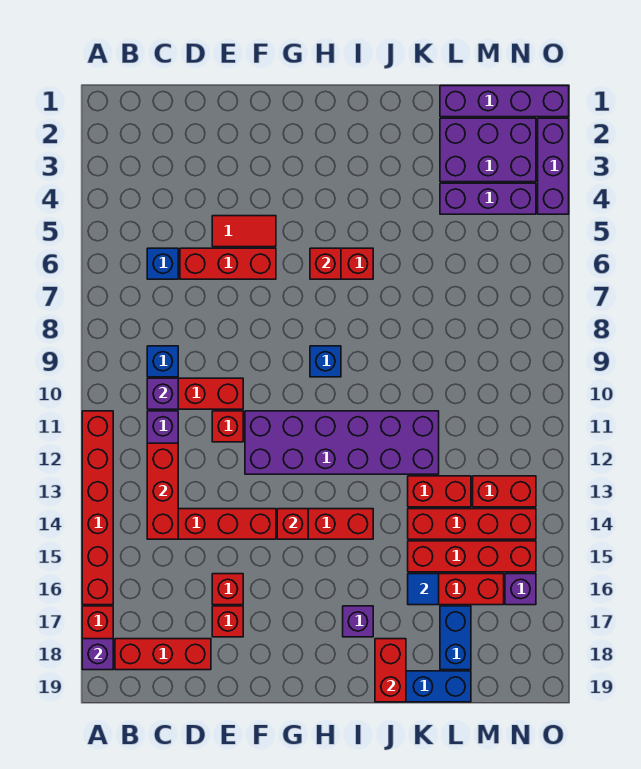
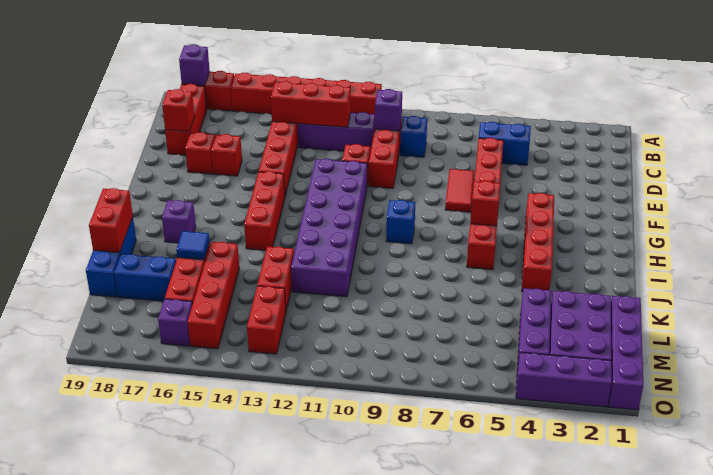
blue brick C6 level 1 -> blue brick C5:C6 level 1
red tile E5:F5 level 1 -> red tile E7:F7 level 1
red brick G14 level 2 -> red brick D18 level 2
red brick J18:J19 level 2 -> red brick J19:K19 level 2
red brick K14:N14 level 1 -> red brick G4:J4 level 1

